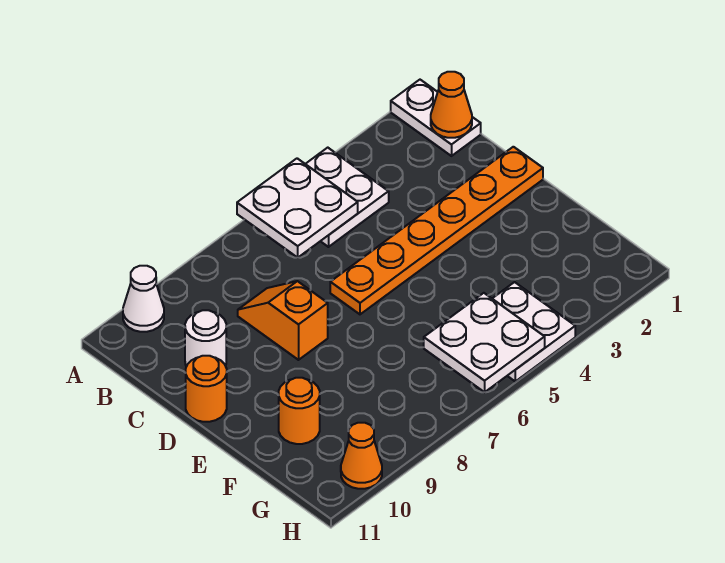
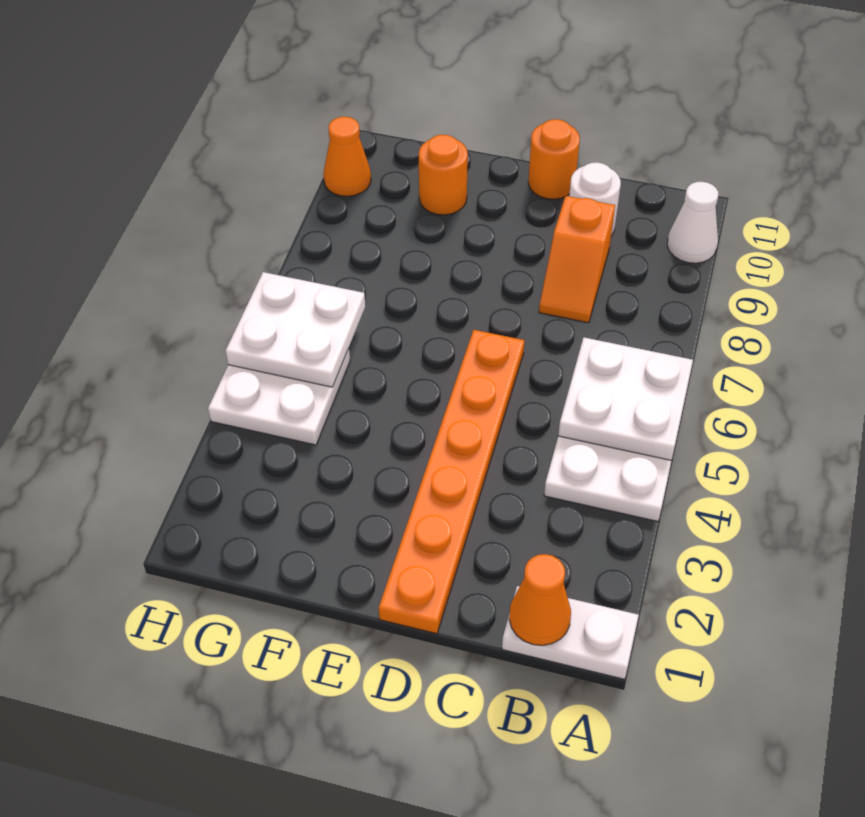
orange slope C8:D8 level 1 top D -> orange slope C8:C9 level 1 top 9

